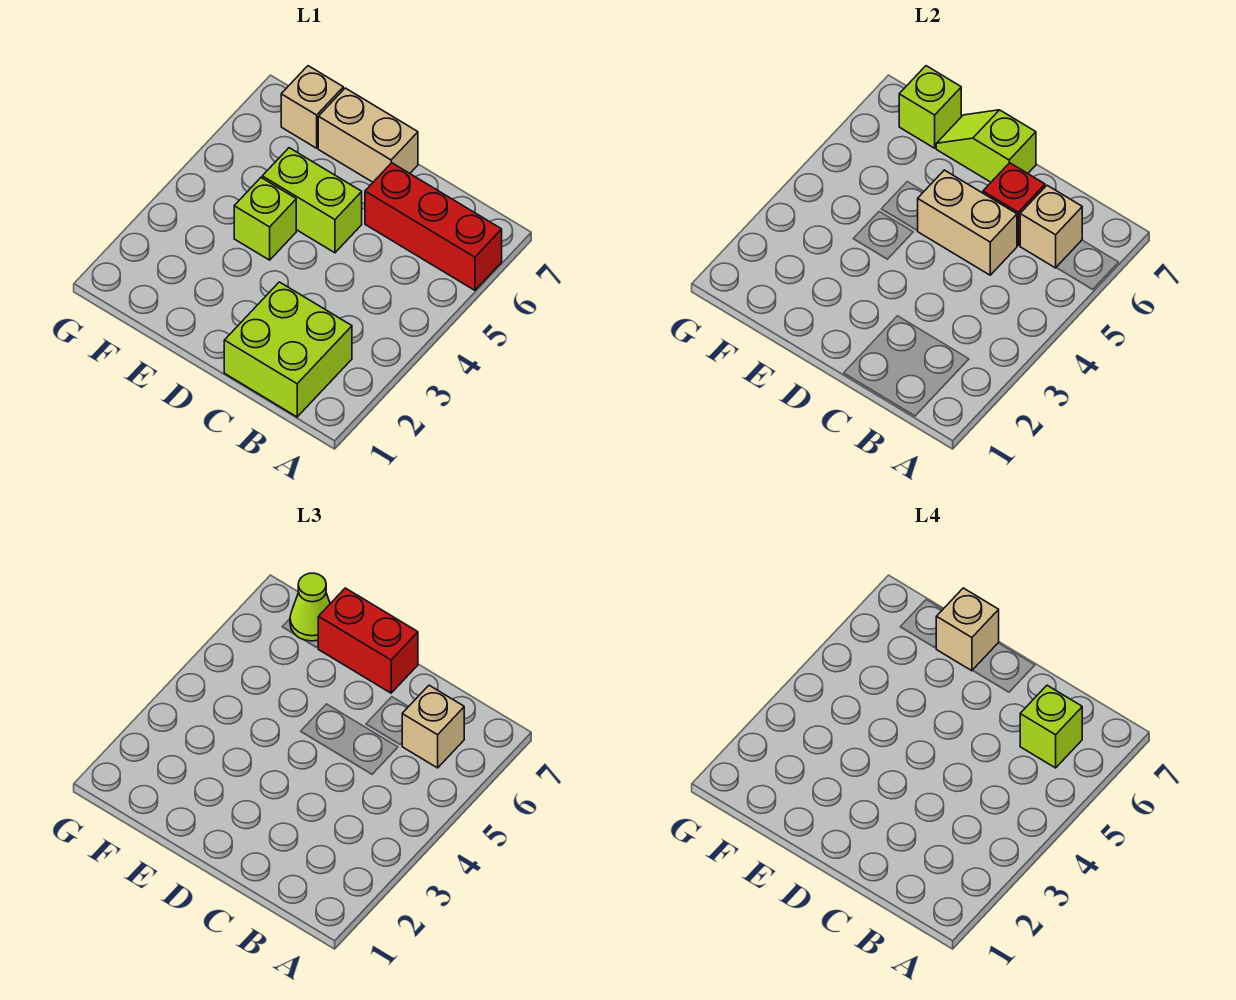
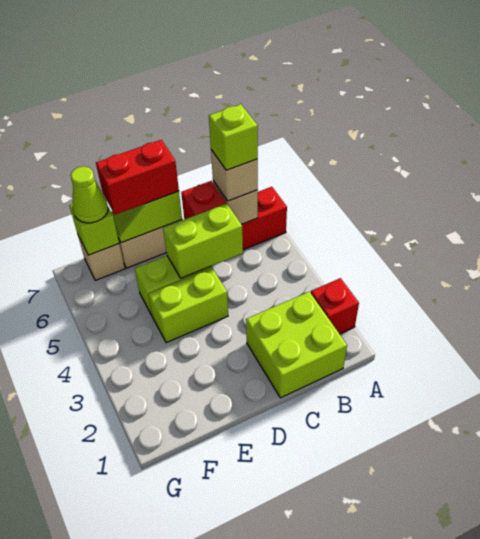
none -> red brick A2 level 1
tan brick C5:D5 level 2 -> lime brick C5:D5 level 2
lime brick E4 level 1 -> lime brick D4:E4 level 1
tan brick E7 level 4 -> none

